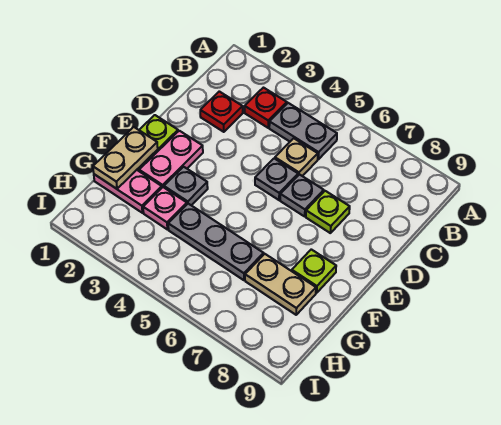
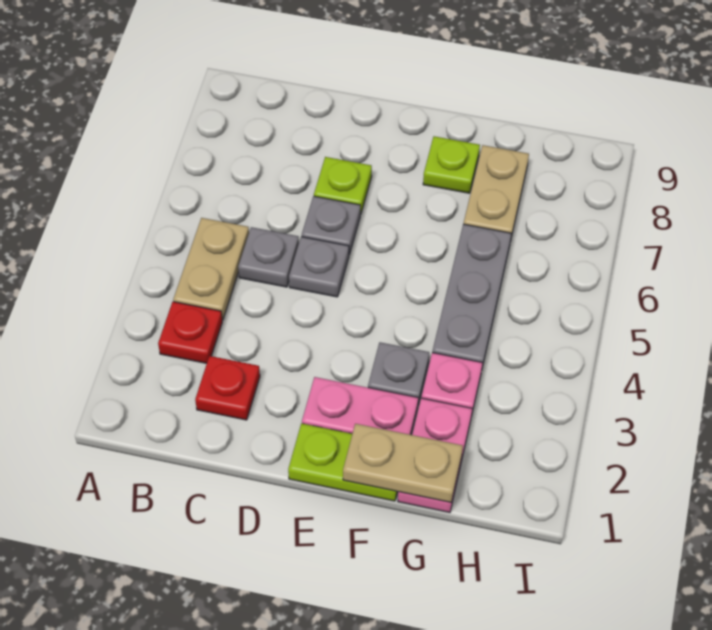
grey plate B4:B5 level 1 -> tan plate B4:B5 level 1
tan plate C5 level 1 -> grey plate C5 level 1

